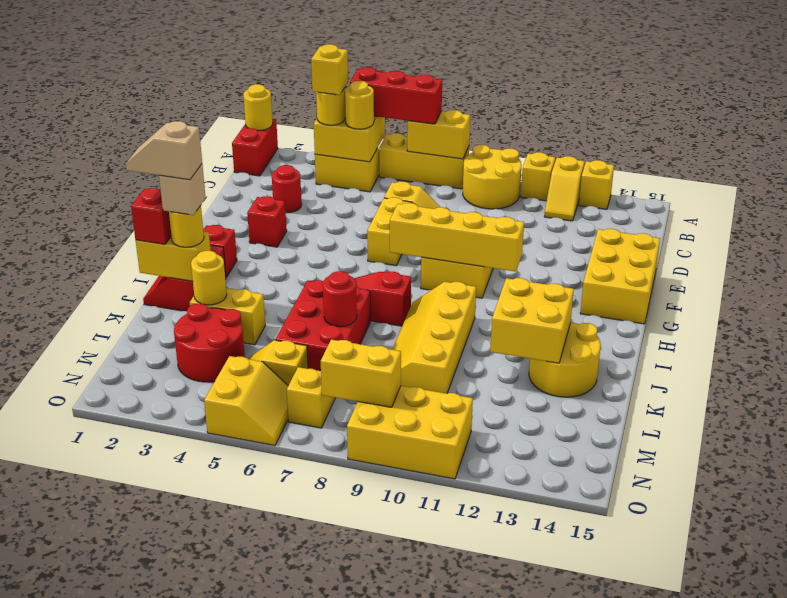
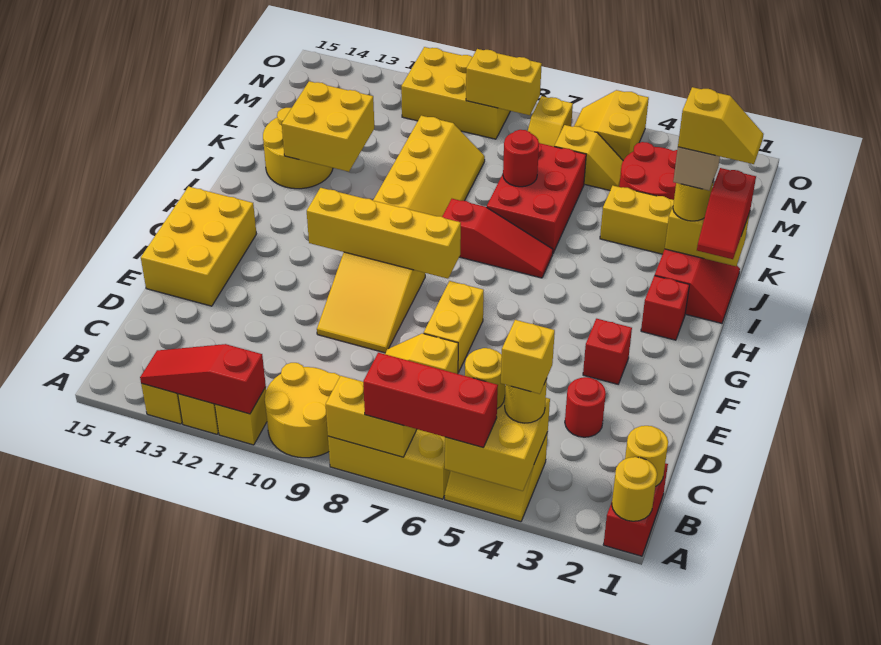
none -> red slope A11:A13 level 2 top 11
tan slope J1:J2 level 5 top 2 -> yellow slope J1:J2 level 5 top 2
yellow round brick K3 level 2 -> yellow round brick B1 level 2

